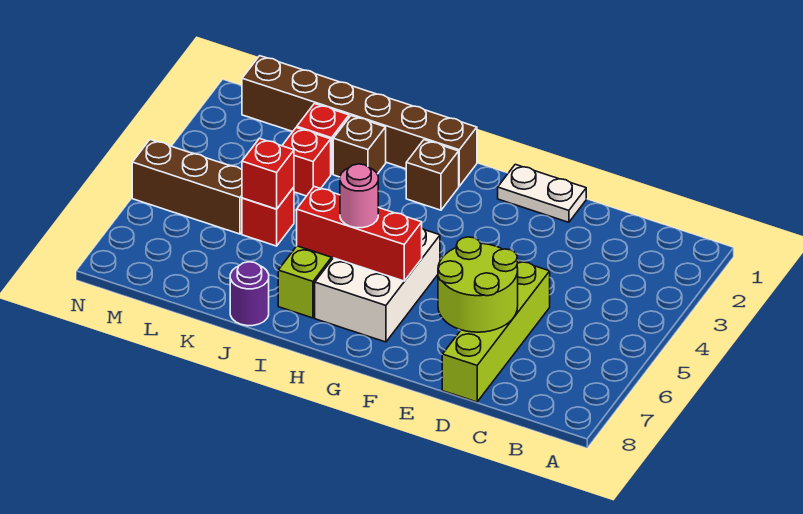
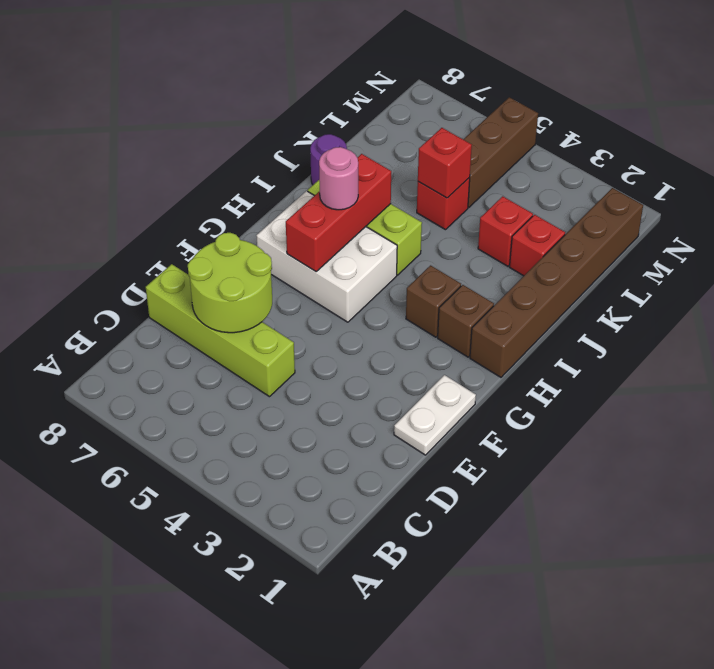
brown brick J2 level 1 -> brown brick H3 level 1

